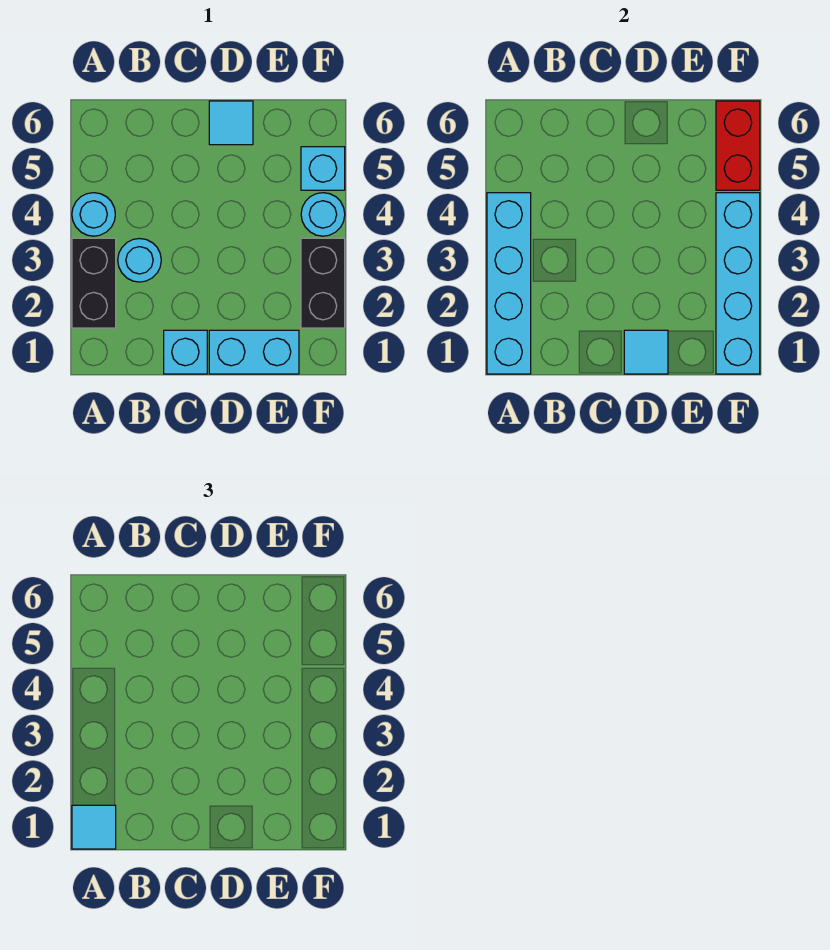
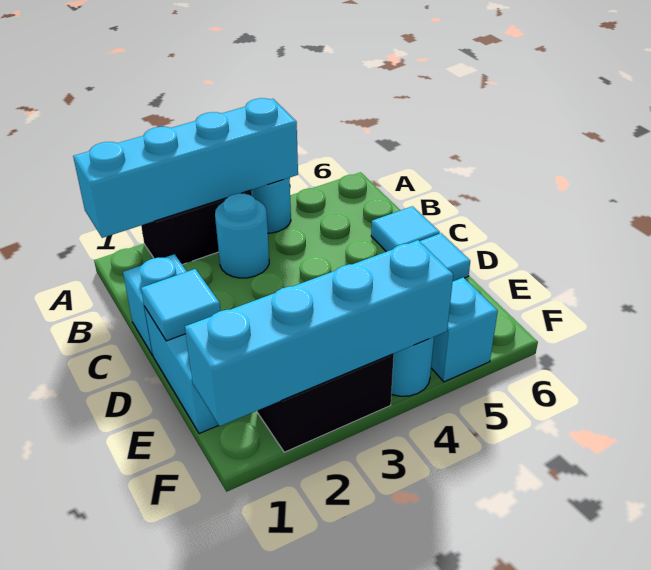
cyan tile A1 level 3 -> cyan tile C6 level 1
red brick F5:F6 level 2 -> none

